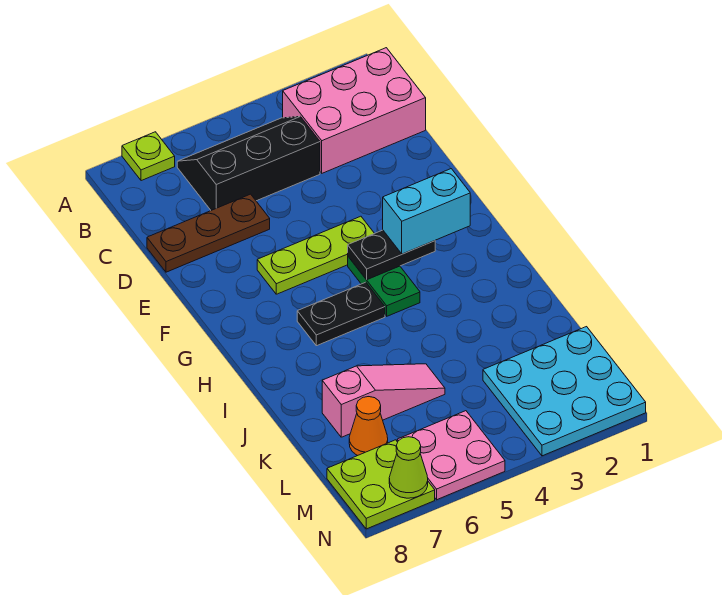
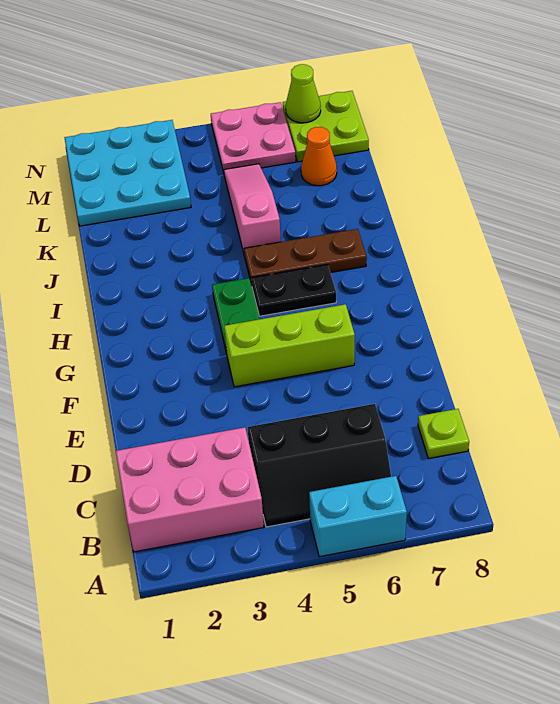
lime plate A7 level 1 -> lime plate C8 level 1
brown plate D6:D8 level 1 -> brown plate I5:I7 level 1
lime plate F4:F6 level 1 -> lime brick F4:F6 level 1
cyan brick G2:G3 level 3 -> cyan brick A5:A6 level 1
black plate G3:G4 level 2 -> none
pink slope K5:K7 level 1 top 7 -> pink slope J5:L5 level 1 top J

